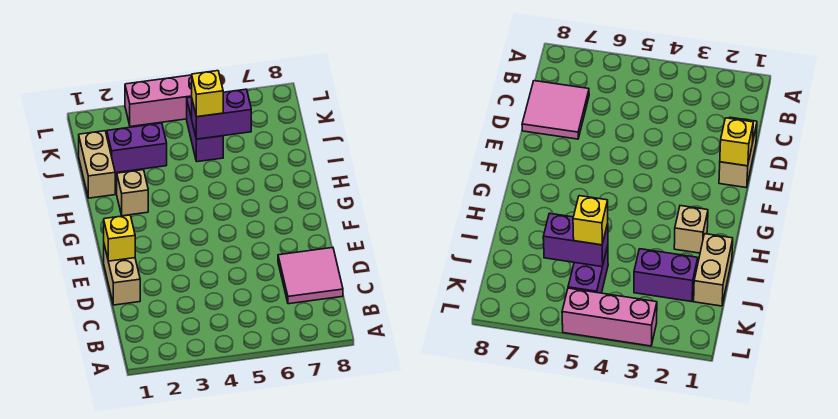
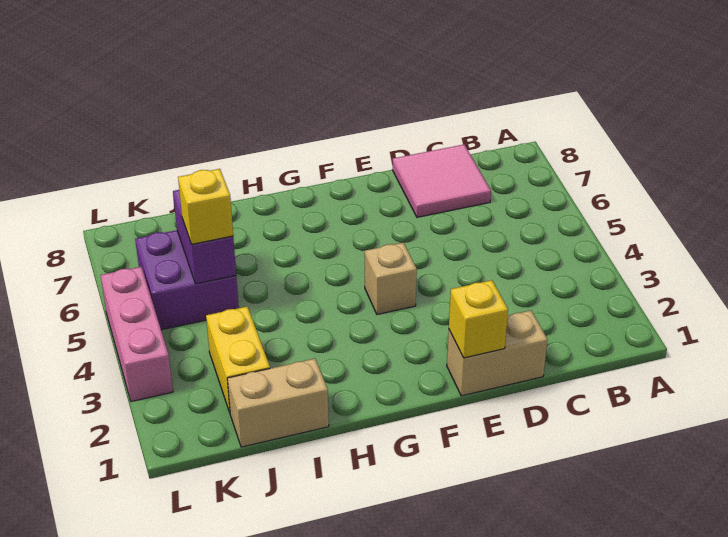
tan brick H2 level 1 -> tan brick F4 level 1
purple brick J2:J3 level 1 -> yellow brick J2:J3 level 1
purple brick J5:K5 level 1 -> purple brick J5:K6 level 1

